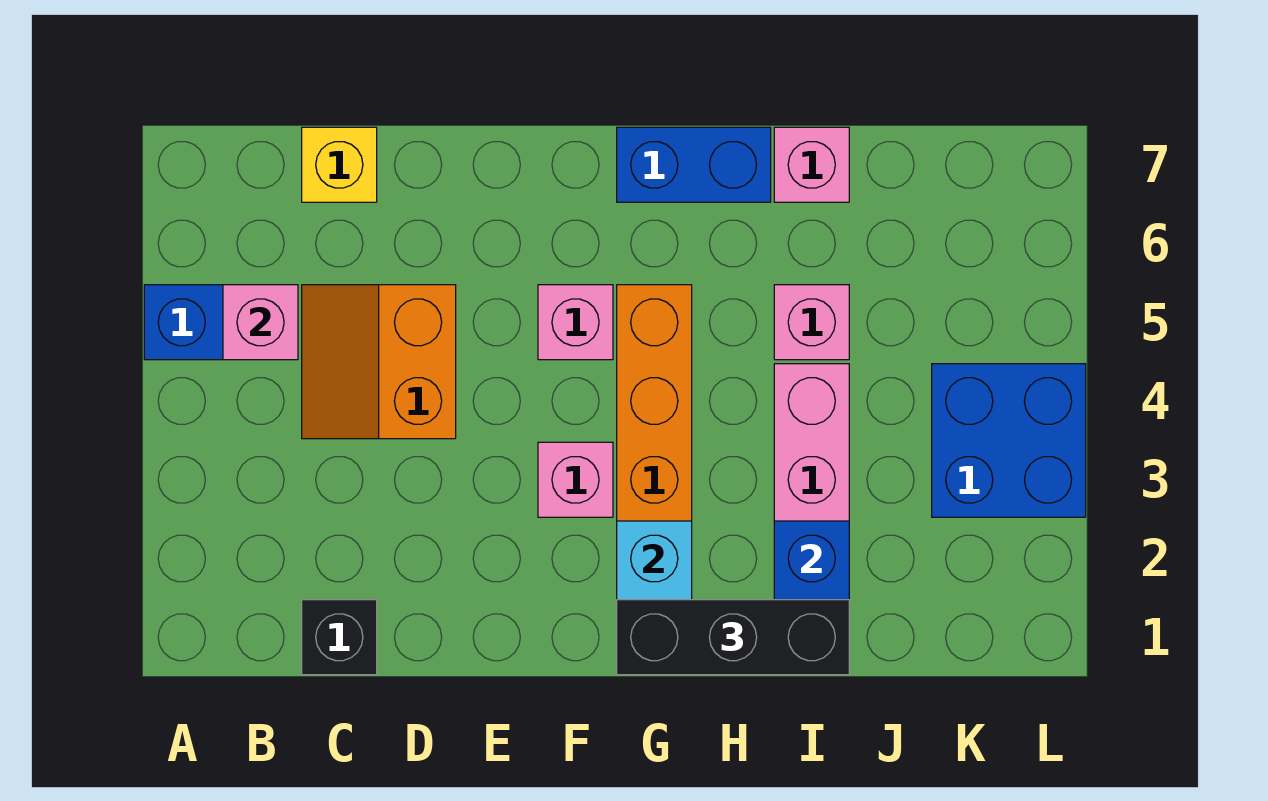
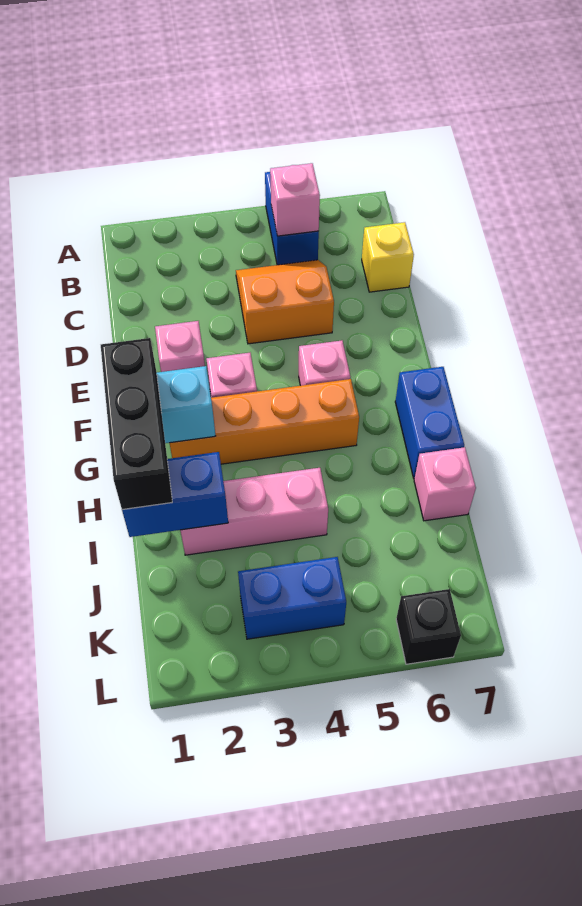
black brick C1 level 1 -> black brick L6 level 1
pink brick I5 level 1 -> pink brick E2 level 1
blue brick K3:L4 level 1 -> blue brick K3:K4 level 1

